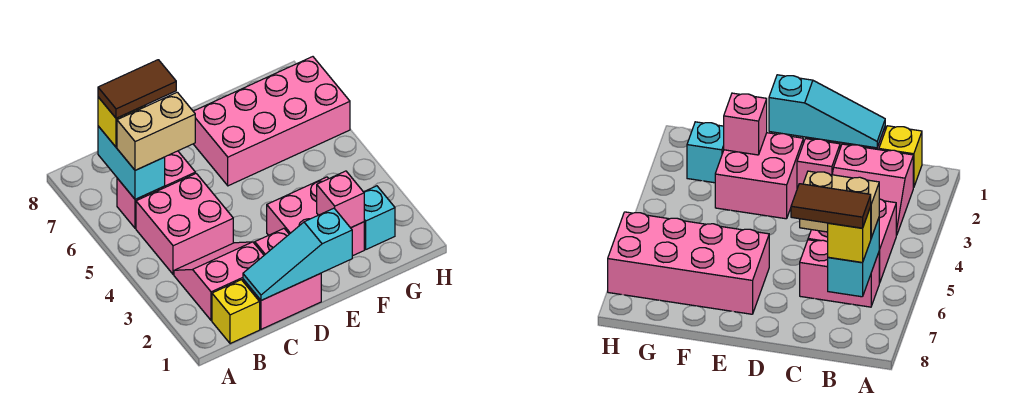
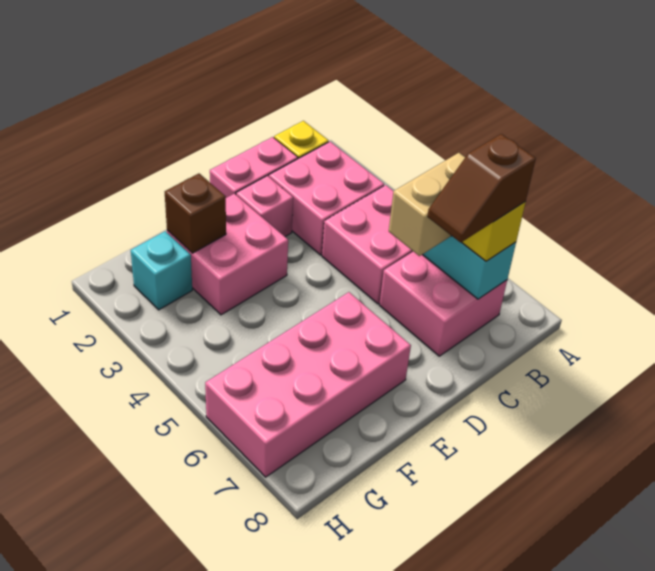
pink slope B2:C3 level 1 top 2 -> pink brick B2:C3 level 1
pink brick B6:C6 level 1 -> pink brick B6:C7 level 1
brown tile B7:C7 level 4 -> brown slope B7:C7 level 4 top B
cyan slope C1:E1 level 2 top E -> none
pink brick F2 level 2 -> brown brick F2 level 2

